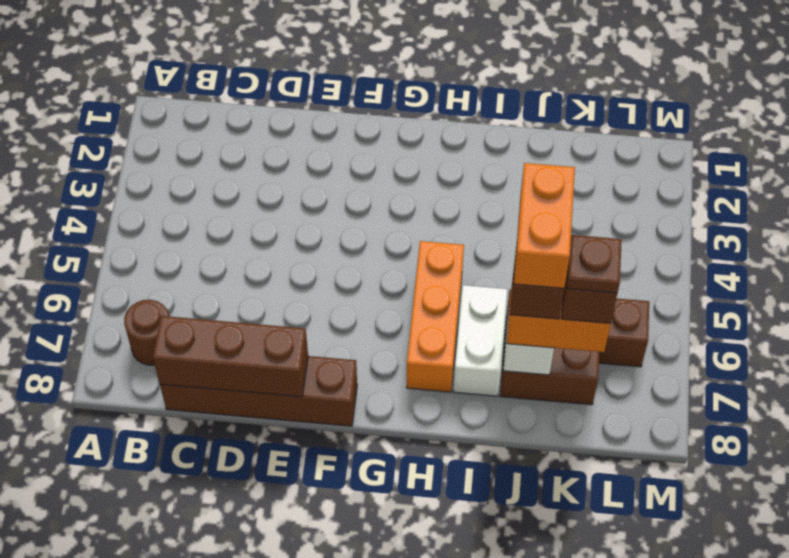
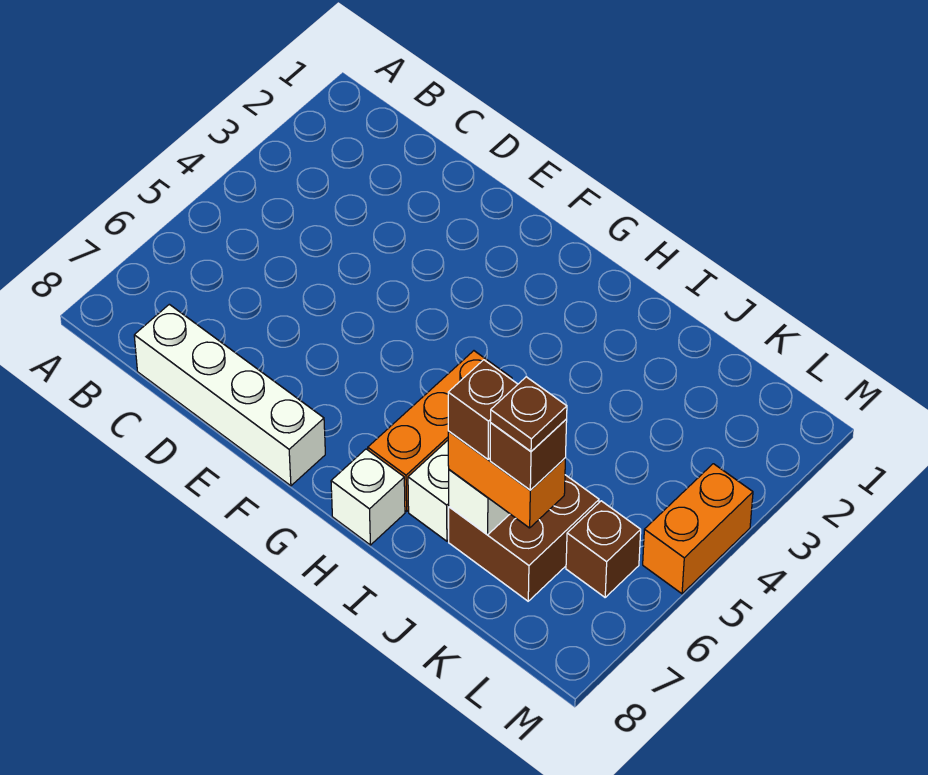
brown round brick B7 level 1 -> none
brown brick C8:F8 level 1 -> white brick C8:F8 level 1
brown brick C8:E8 level 2 -> none
none -> white brick H8 level 1
orange brick J6:J7 level 5 -> orange brick M4:M5 level 1

